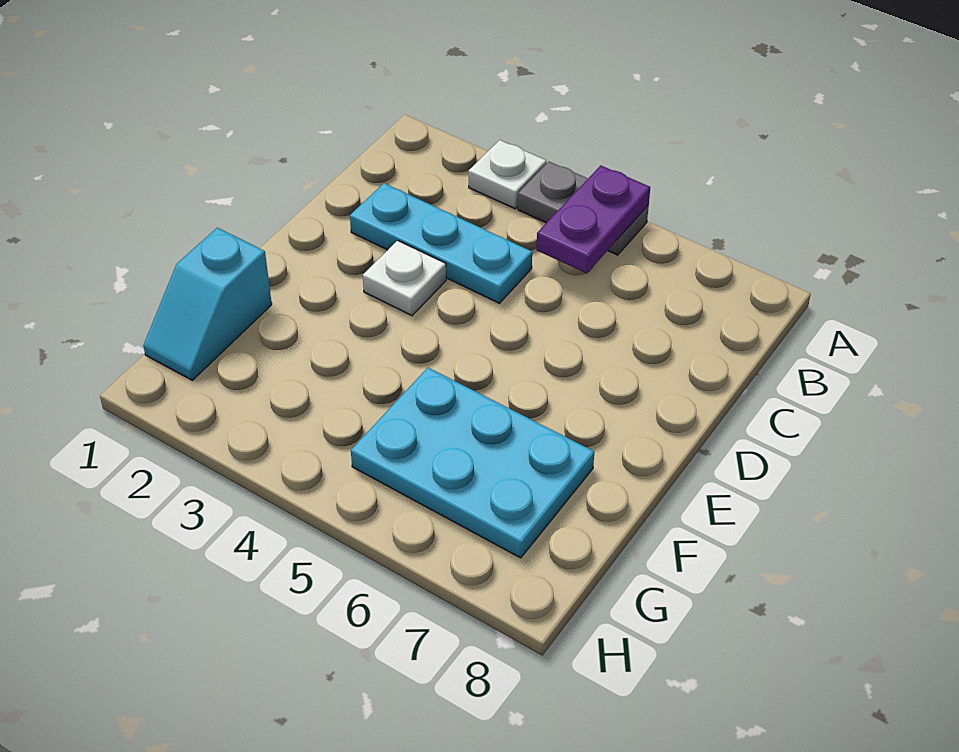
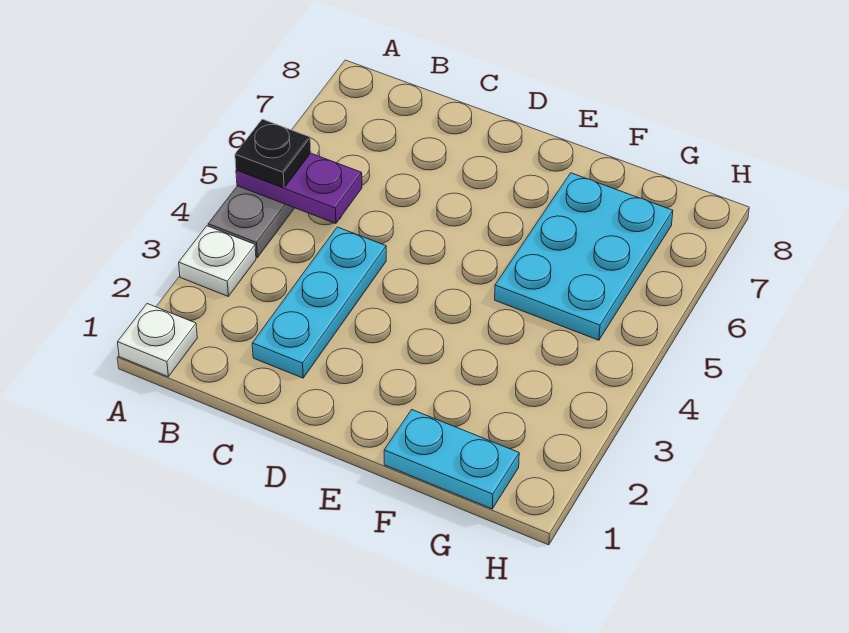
none -> black plate A5 level 3
white plate D3 level 1 -> white plate A1 level 1
cyan slope F1:G1 level 1 top F -> cyan plate F1:G1 level 1

